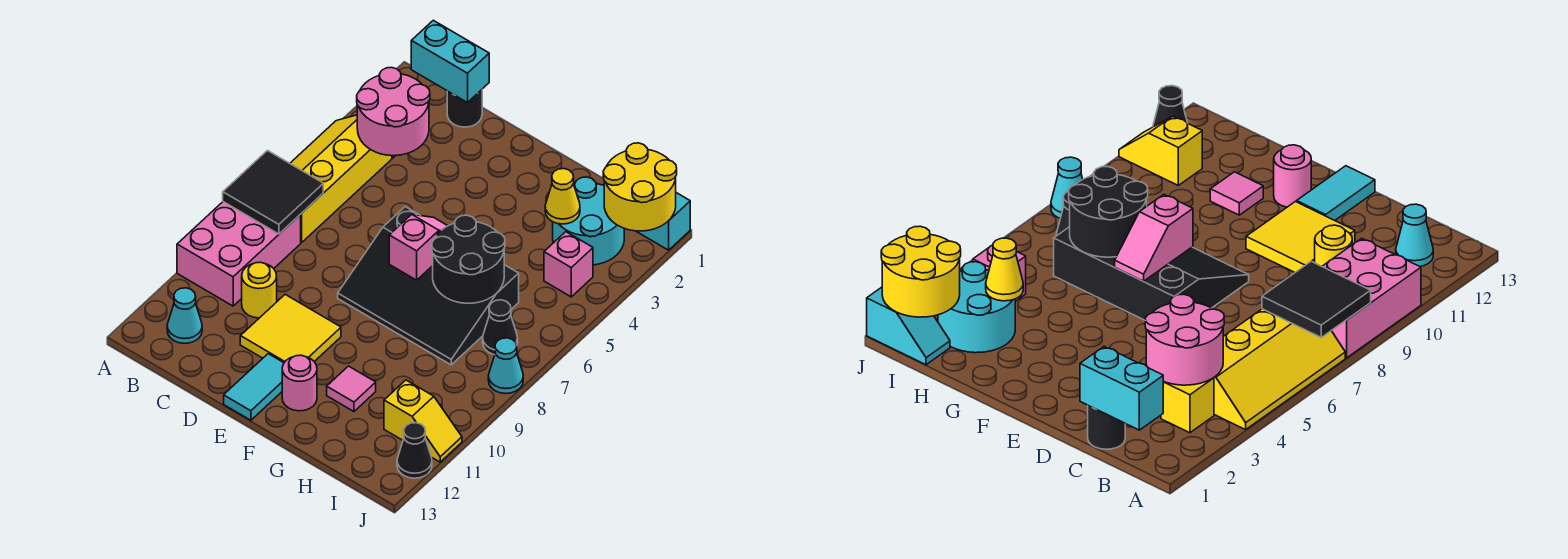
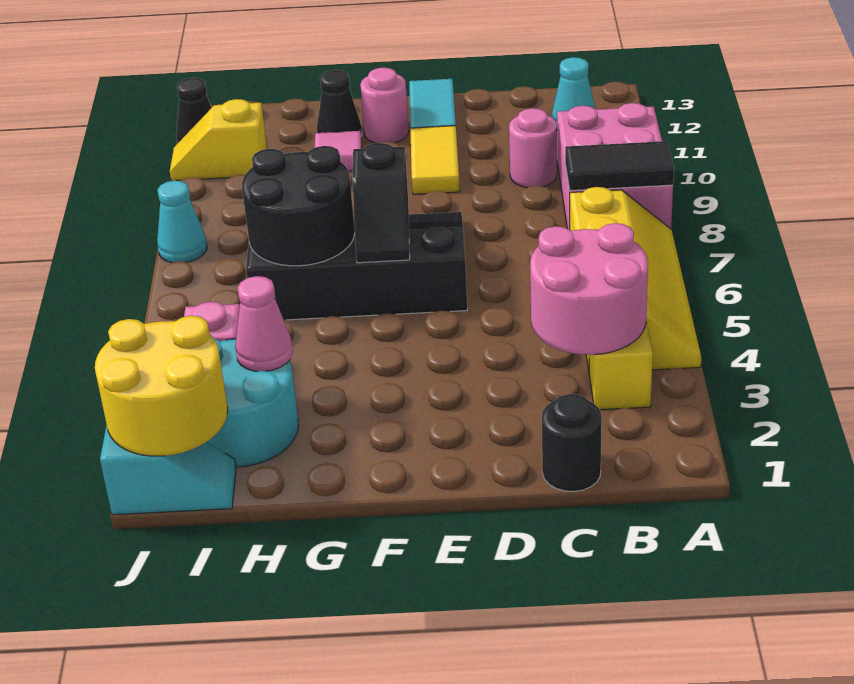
black tile A7:B8 level 2 -> black tile A8:B8 level 2
cyan brick B1:C1 level 2 -> none
yellow round brick C10 level 1 -> pink round brick C10 level 1
yellow tile D10:E11 level 1 -> yellow tile E10:E11 level 1
pink slope F6:F7 level 2 top 7 -> black slope F6:F7 level 2 top 7
yellow cone H3 level 2 -> pink cone H3 level 2
black cone I7 level 1 -> black cone G12 level 1

